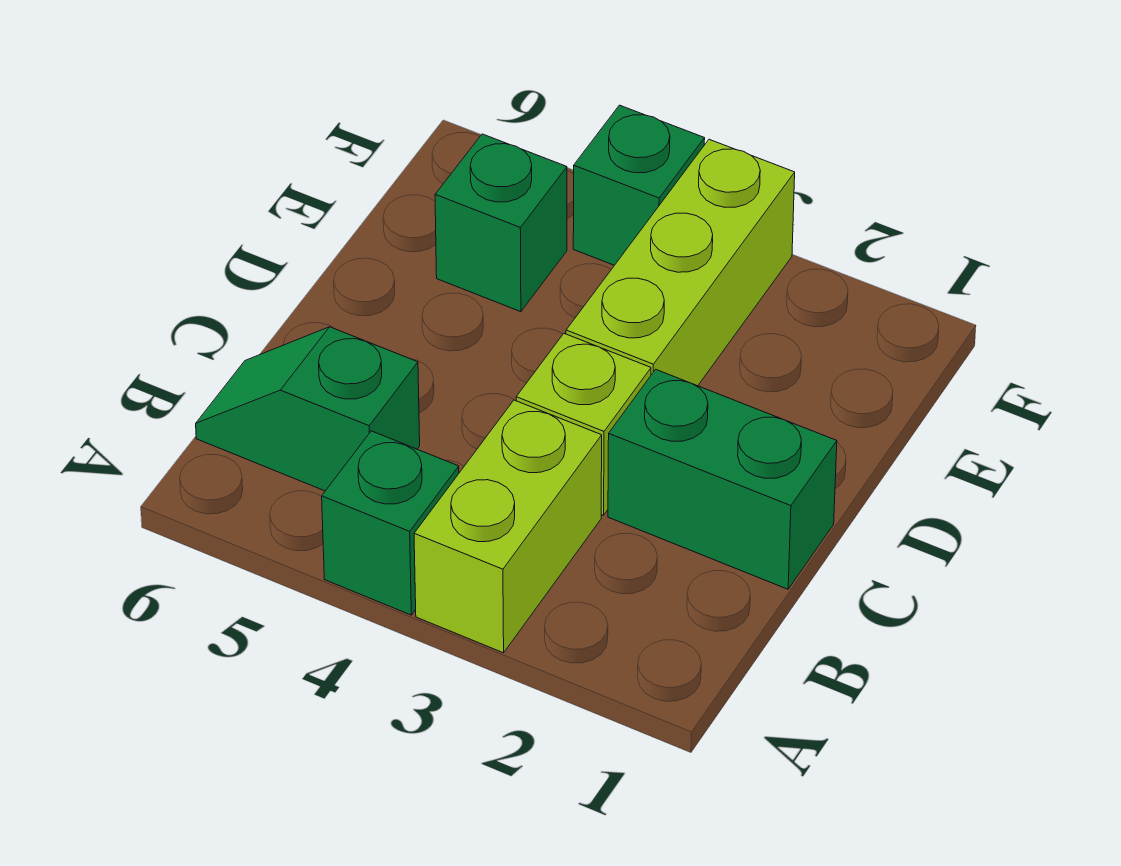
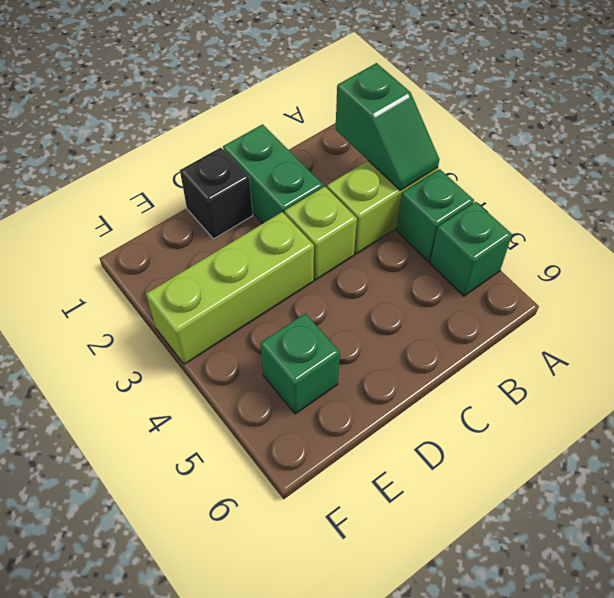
green slope B5:B6 level 1 top 5 -> green slope A2:A3 level 2 top 2
none -> black brick D1 level 1
green brick F4 level 1 -> green brick A5 level 1

